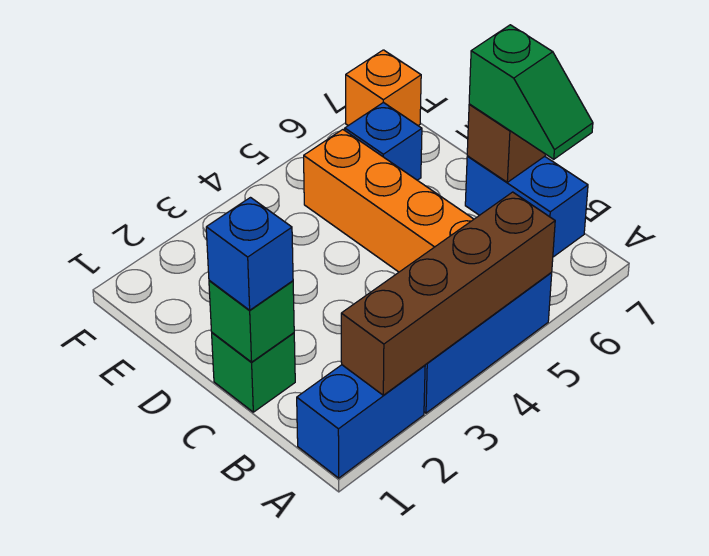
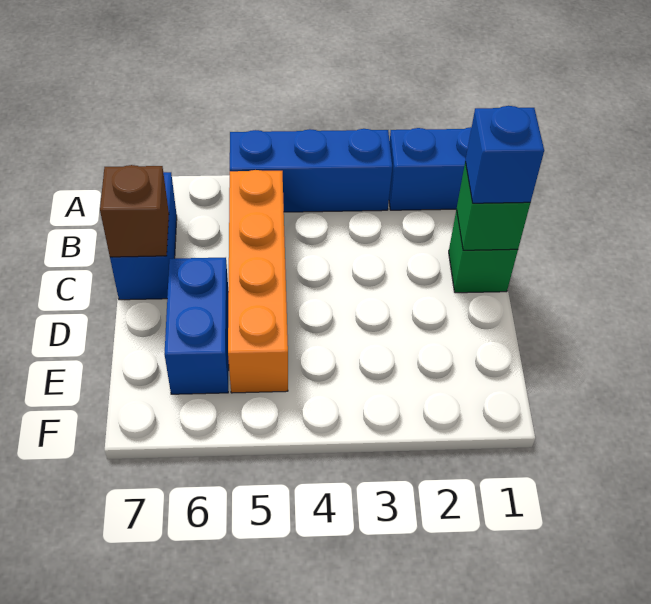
brown brick A2:A5 level 2 -> none
green slope B7:C7 level 3 top C -> none
blue brick E6 level 1 -> blue brick D6:E6 level 1
orange brick F7 level 1 -> none

